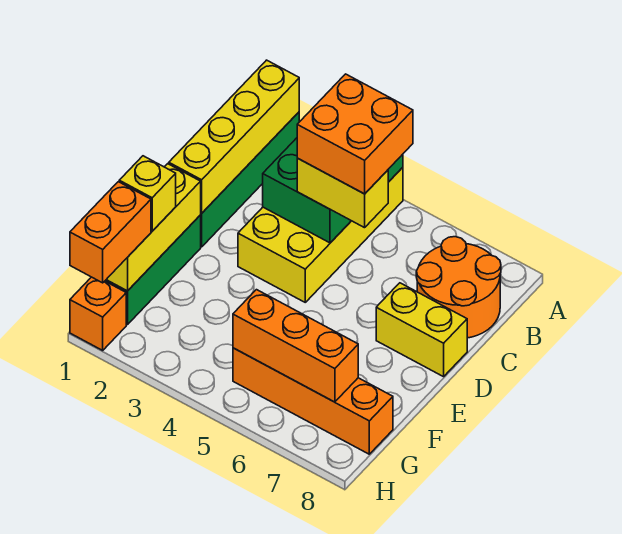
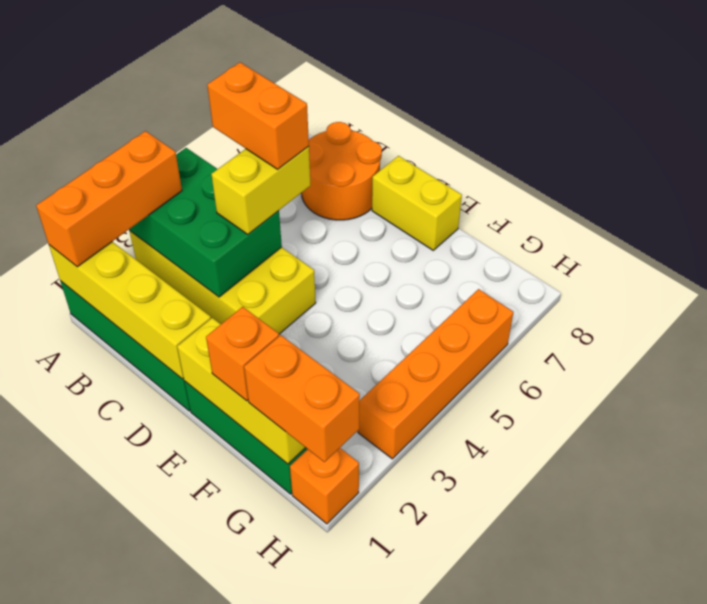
orange brick B4:C5 level 4 -> orange brick B5:C5 level 4
yellow brick D7:D8 level 1 -> yellow brick D8:E8 level 1
yellow brick F1 level 3 -> orange brick F1 level 3
orange brick G5:G8 level 1 -> orange brick H3:H6 level 1
orange brick G5:G7 level 2 -> orange brick A1:A3 level 3

